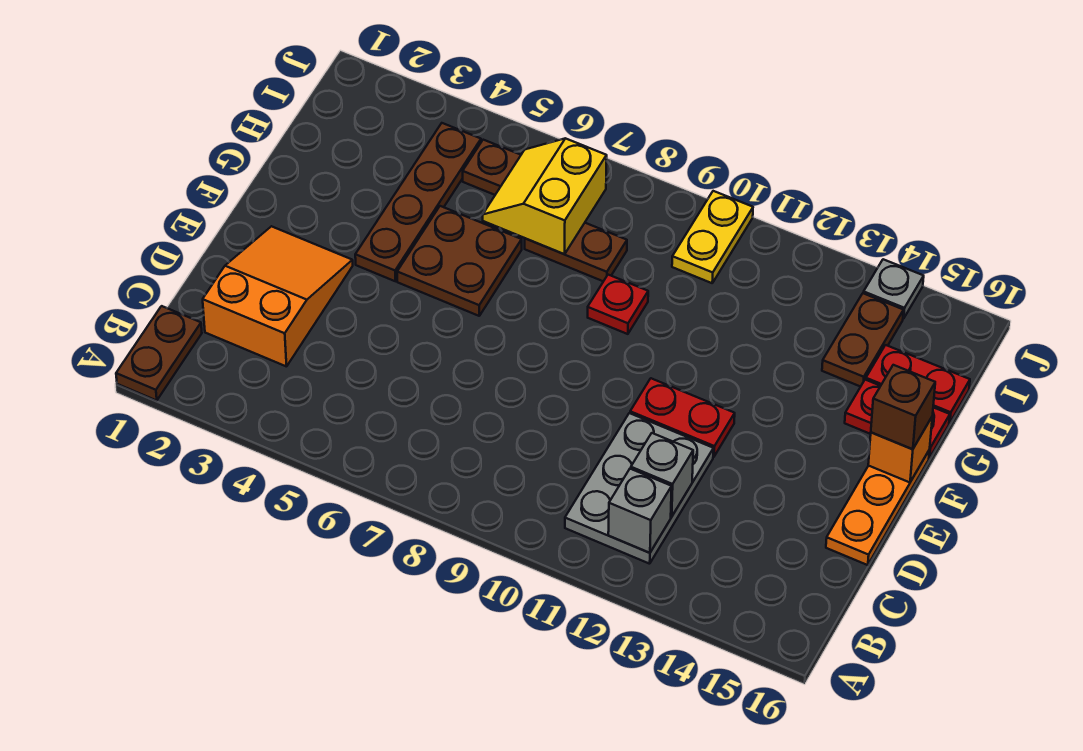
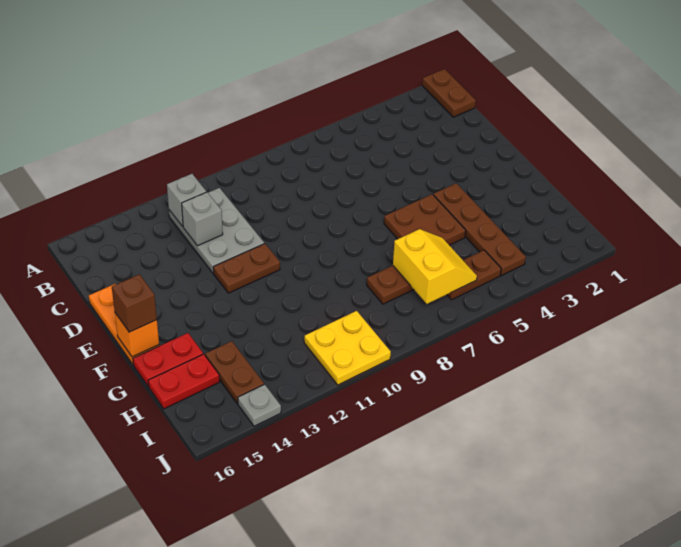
orange slope C2:E3 level 1 top C -> none
red plate E11:E12 level 1 -> brown plate E11:E12 level 1
red plate G9 level 1 -> none
yellow plate I10:J10 level 1 -> yellow plate I10:J11 level 1

